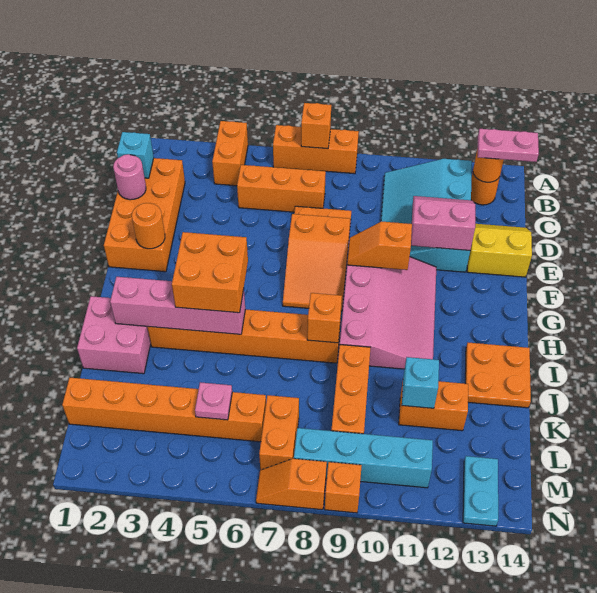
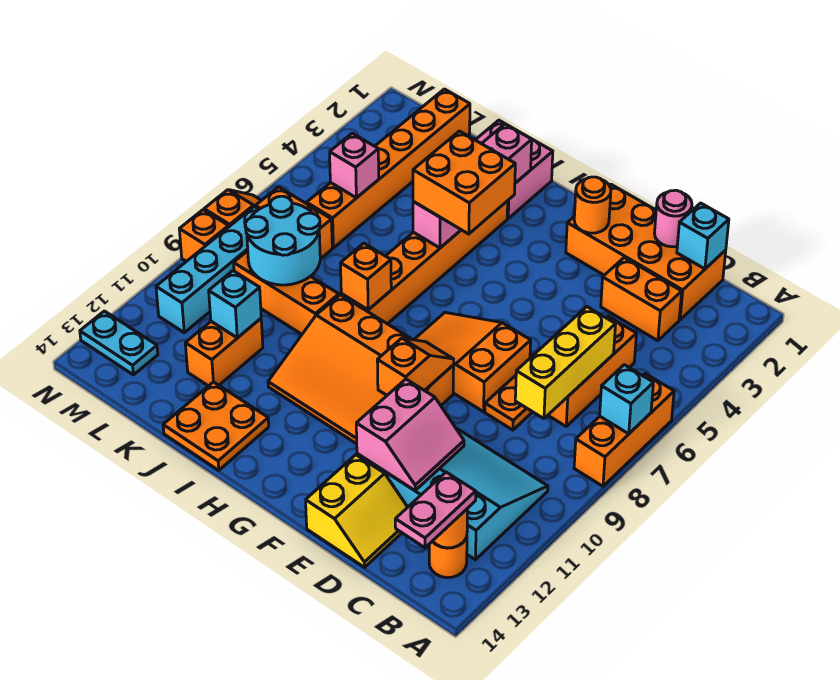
orange brick A4:B4 level 1 -> orange brick C3:D3 level 1
orange brick A7 level 2 -> cyan brick A7 level 2
none -> yellow brick C6:C8 level 2
pink slope F9:I11 level 1 top 9 -> orange slope F9:I11 level 1 top 9
none -> cyan round brick K8:L9 level 2
pink plate L5 level 2 -> pink brick L5 level 2

